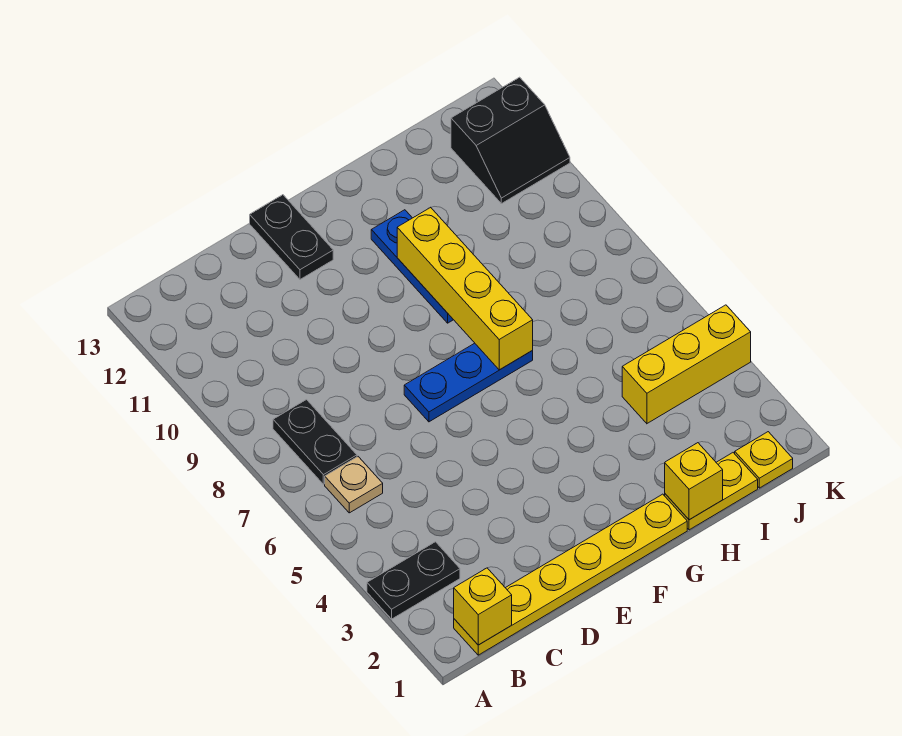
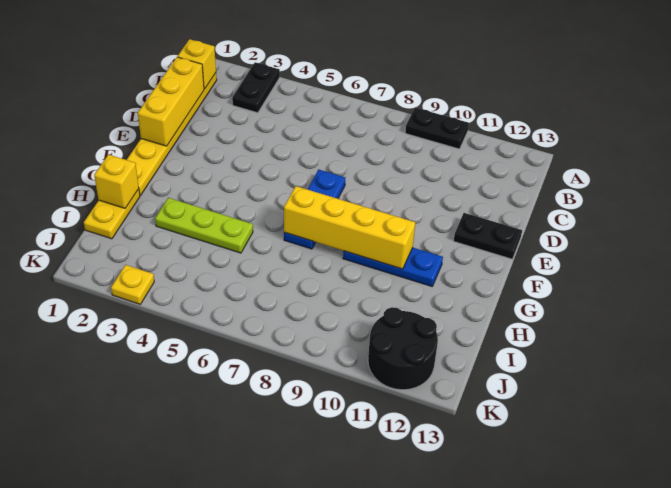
tan plate B6 level 1 -> none
black plate B7:B8 level 1 -> black plate A9:A10 level 1
none -> lime plate H3:H5 level 1
yellow brick I4:K4 level 1 -> yellow brick C1:E1 level 2
yellow plate J1 level 1 -> yellow plate K3 level 1
black slope J11:K12 level 1 top 12 -> black round brick J11:K12 level 1

